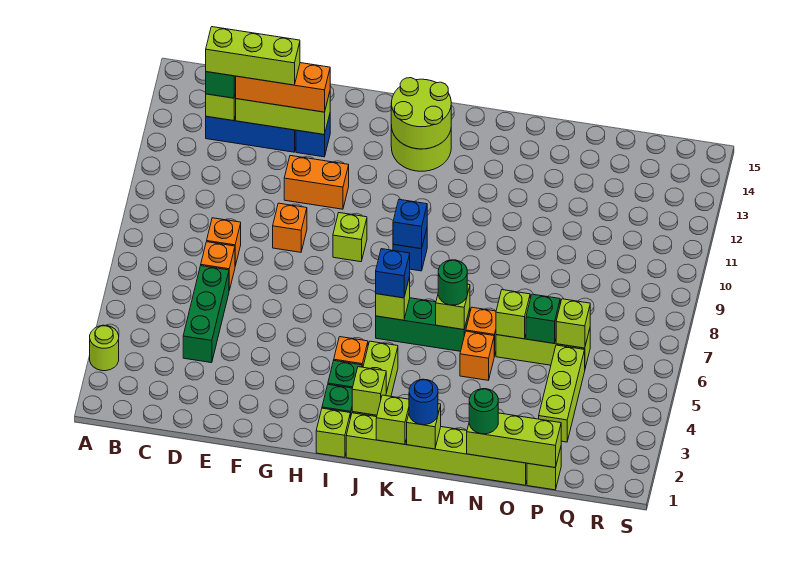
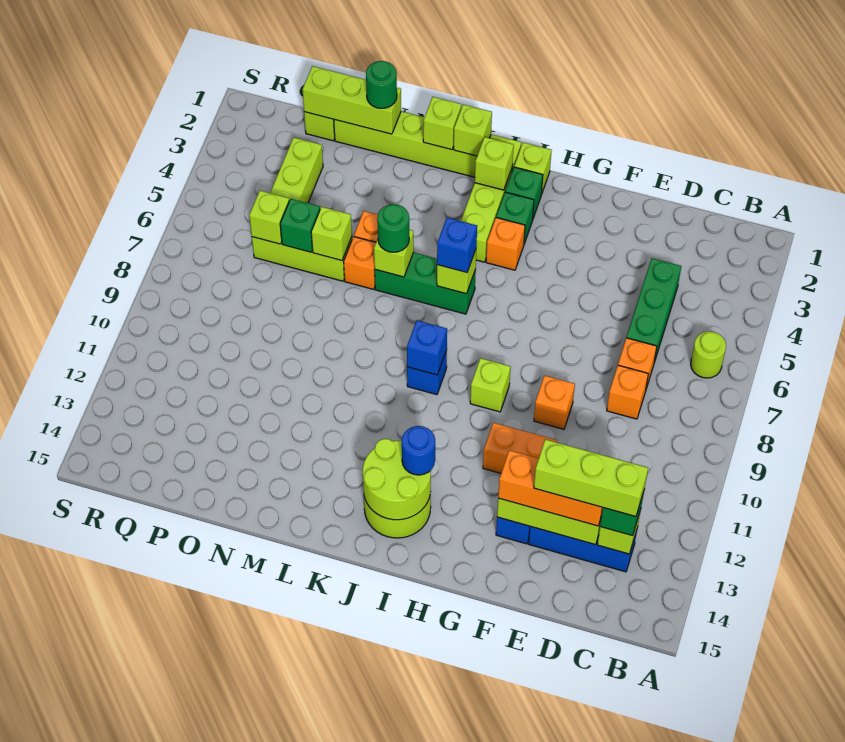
lime round brick A3 level 1 -> lime round brick B6 level 1
blue round brick L1 level 3 -> blue round brick I13 level 3

